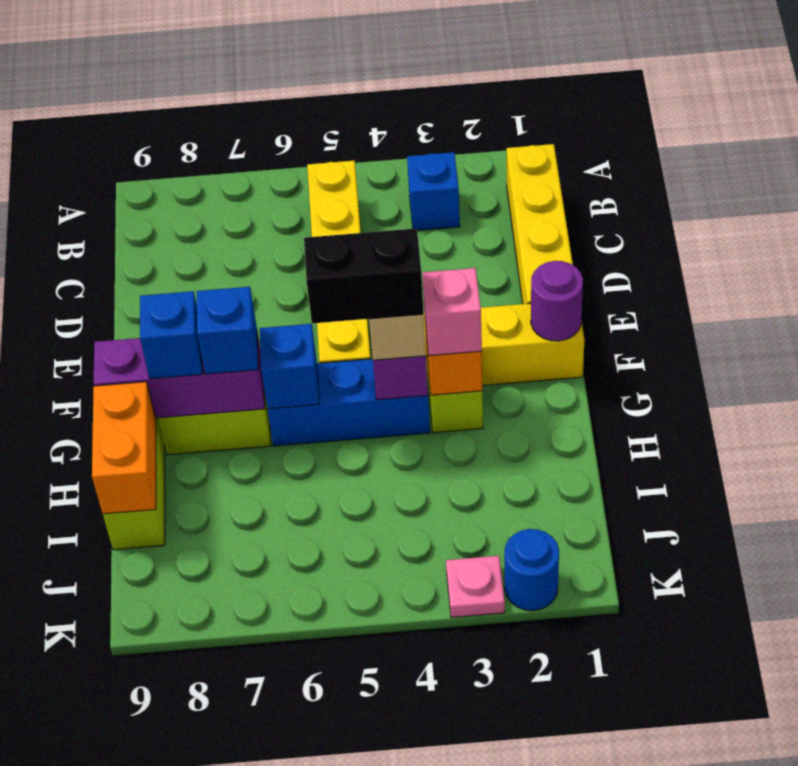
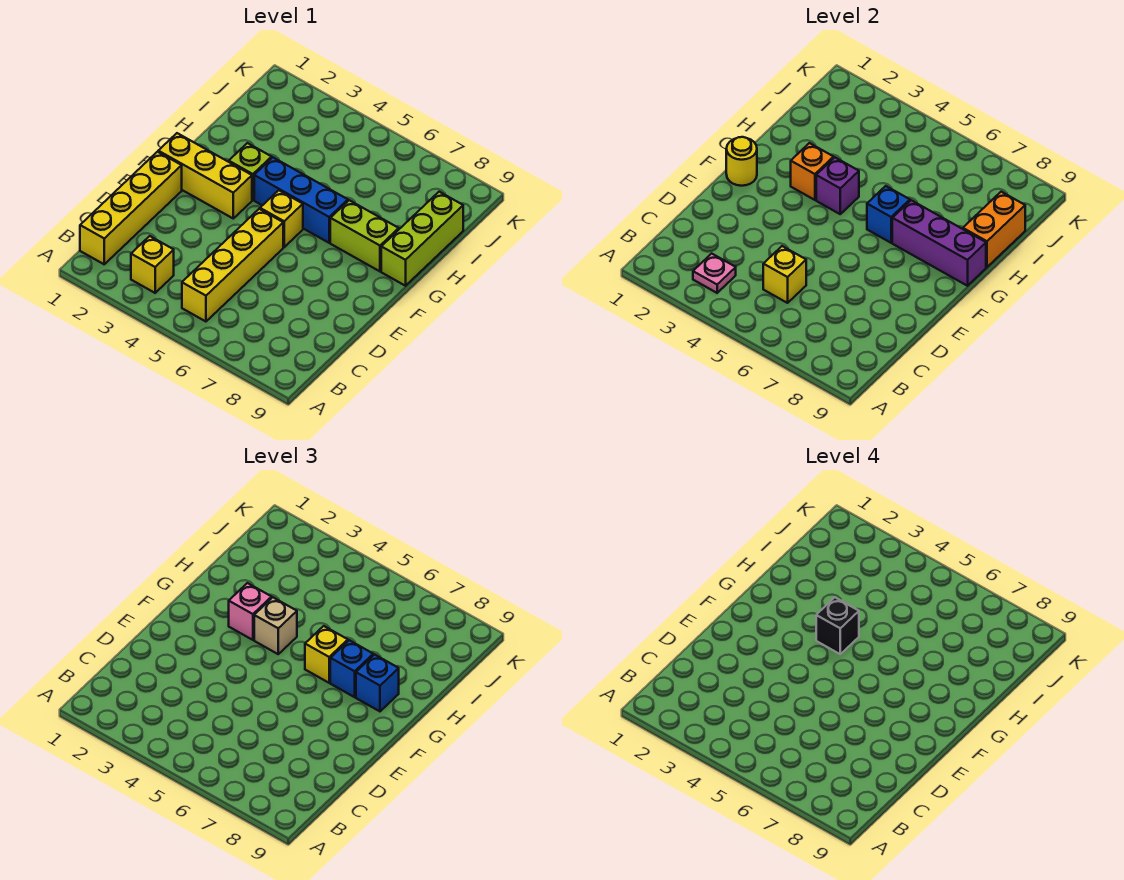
blue brick B3 level 1 -> yellow brick B3 level 1
none -> yellow brick C5 level 2
purple round brick F1 level 2 -> yellow round brick F1 level 2
black brick G4:G5 level 4 -> black brick G4 level 4
none -> yellow brick G6 level 3
blue round brick K2 level 1 -> none
pink plate K3 level 1 -> pink plate B3 level 2

